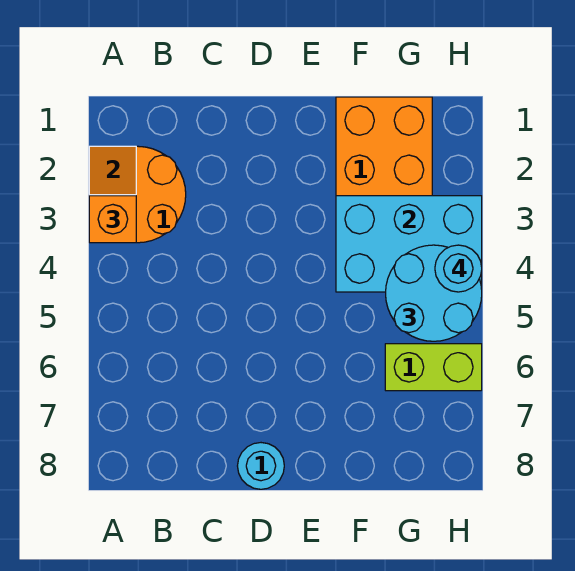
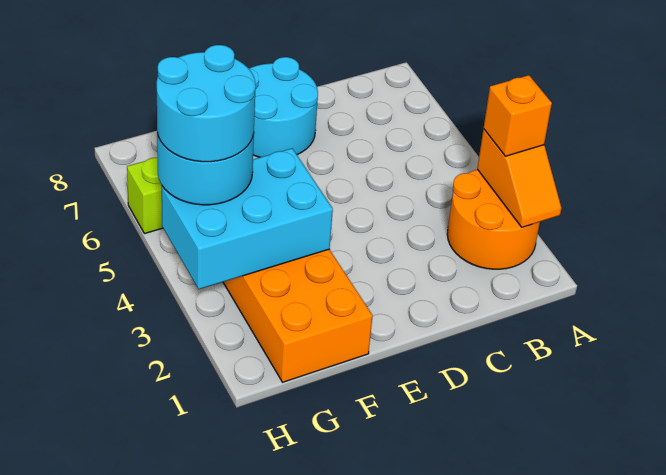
cyan round brick D8 level 1 -> cyan round brick D7:E8 level 1
cyan round brick H4 level 4 -> cyan round brick G4:H5 level 4

